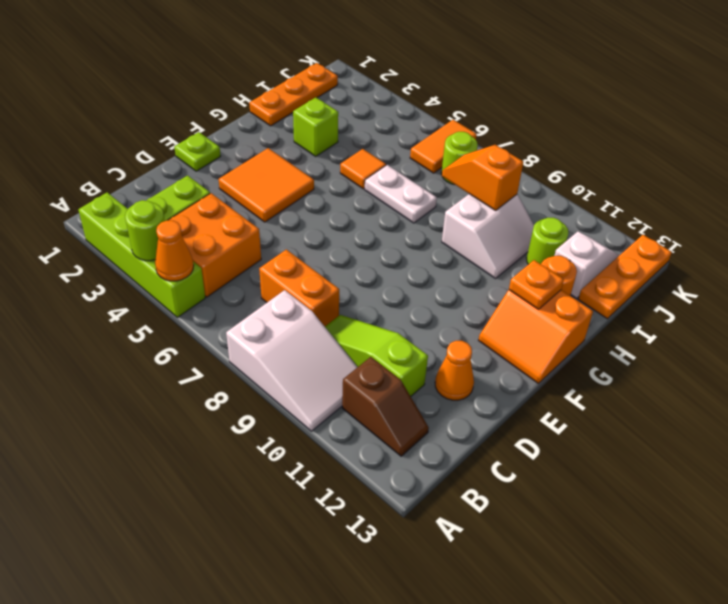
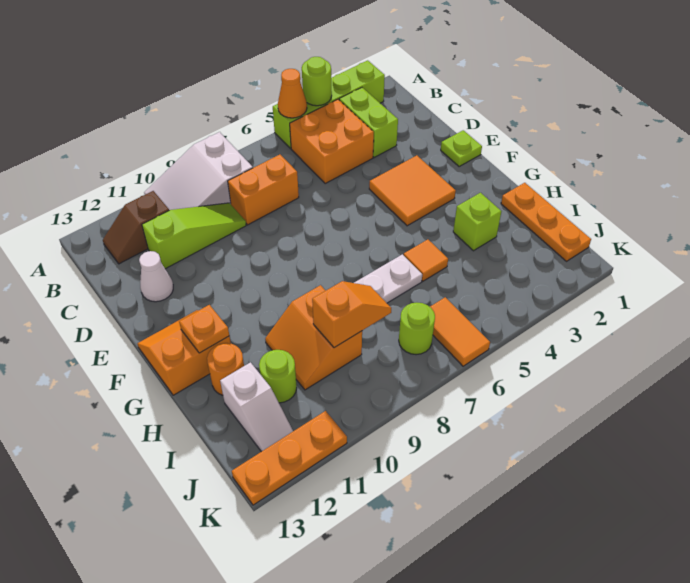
orange cone D12 level 1 -> white cone D12 level 1
white slope H9:I10 level 1 top 9 -> orange slope H9:I10 level 1 top 9
orange plate I13:K13 level 1 -> orange plate K11:K13 level 1

